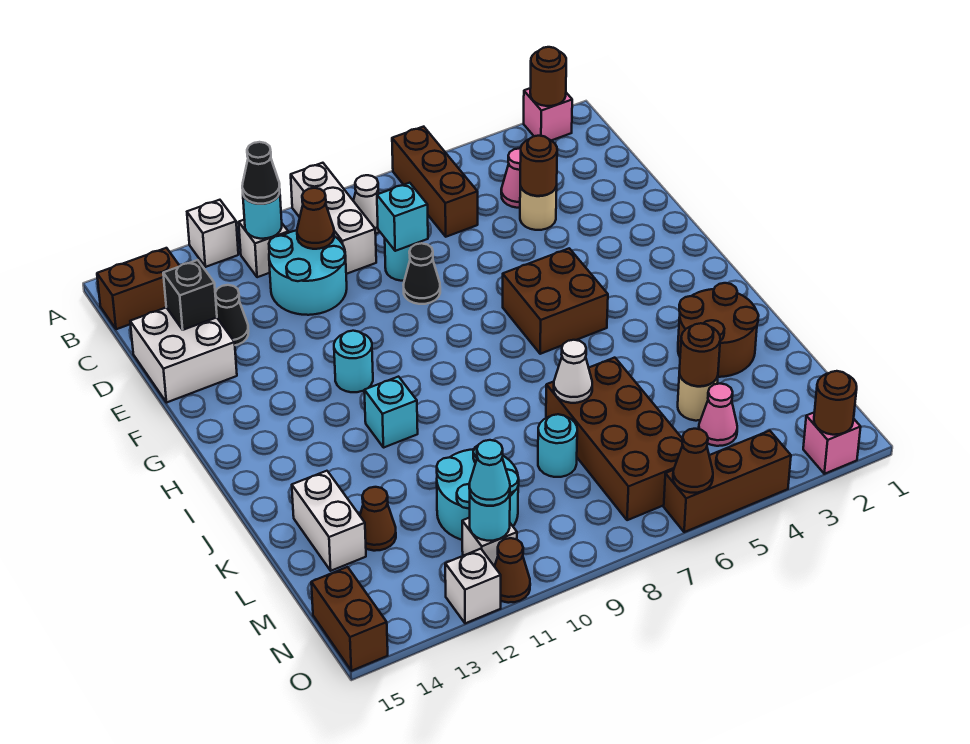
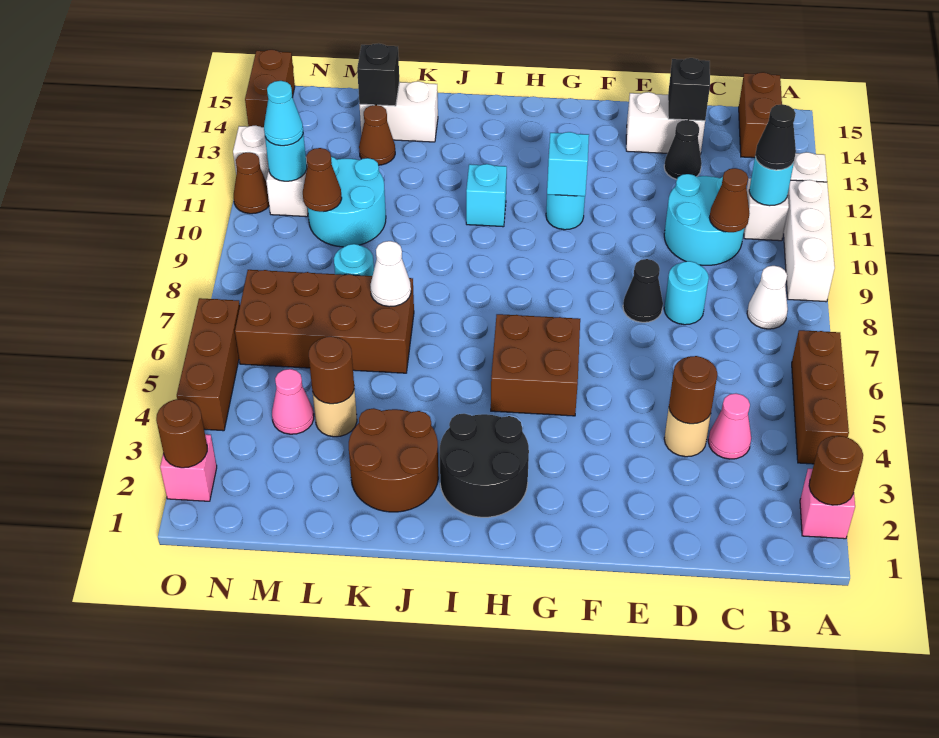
brown brick A6:C6 level 1 -> brown brick A4:A6 level 1
white brick A9:C9 level 1 -> white brick A9:A11 level 1
cyan brick D8 level 2 -> cyan brick G11 level 2
white brick D14:E15 level 1 -> white brick D14:E14 level 1
none -> black round brick H2:I3 level 1
none -> black brick L14 level 2
brown brick N15:O15 level 1 -> brown brick O14:O15 level 1
brown cone O6 level 2 -> brown cone M10 level 2

